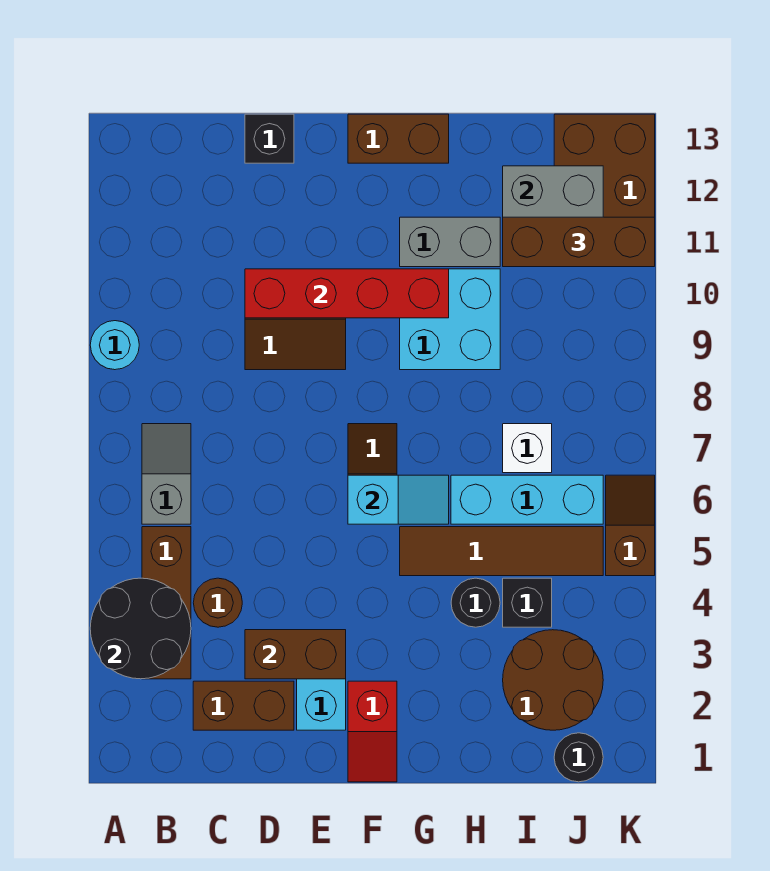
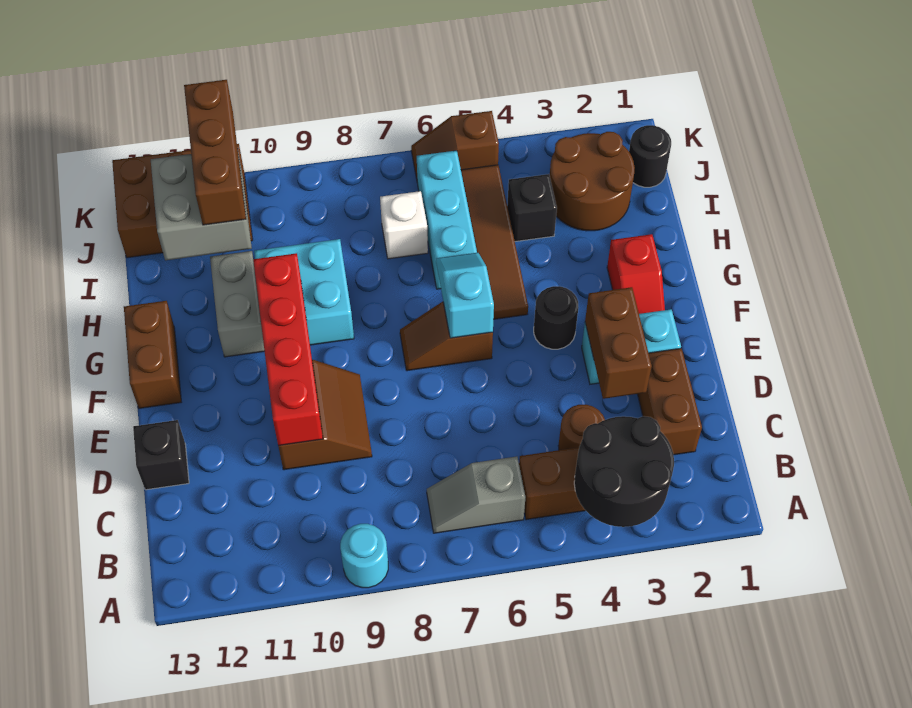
red slope F1:F2 level 1 top 2 -> red slope F2:G2 level 1 top G
black round brick H4 level 1 -> black round brick F4 level 1

